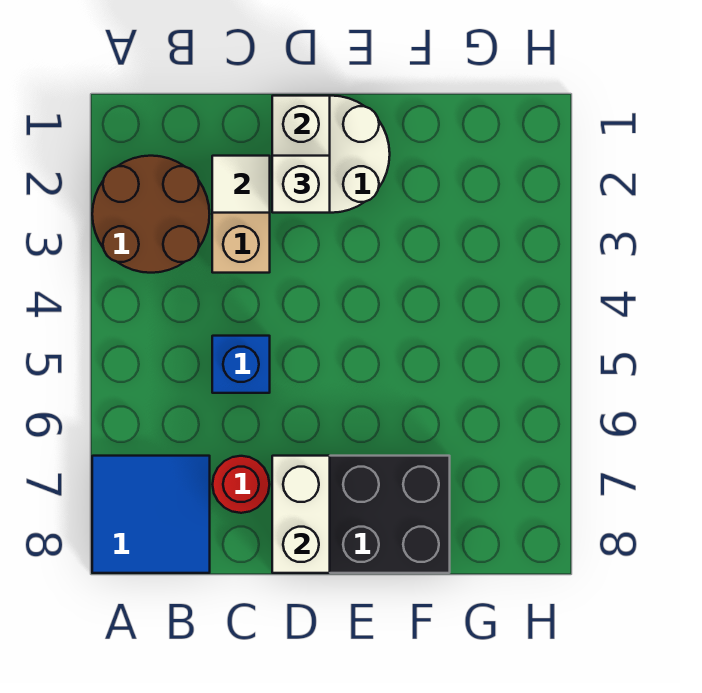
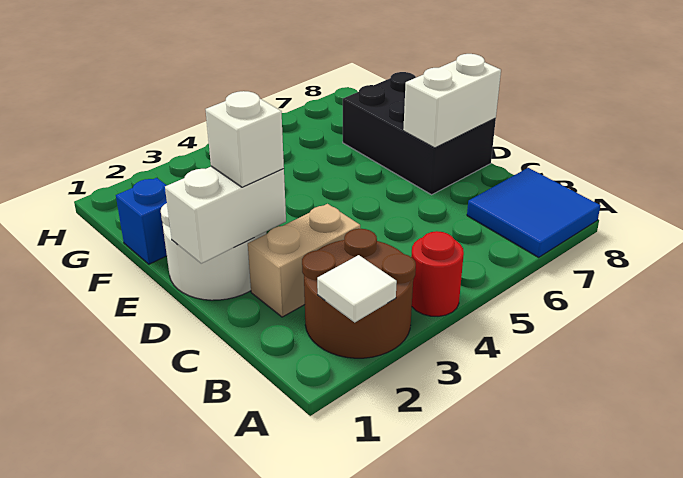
white tile C2 level 2 -> white tile A2 level 2
blue brick C5 level 1 -> blue brick F1 level 1
red round brick C7 level 1 -> red round brick A4 level 1

